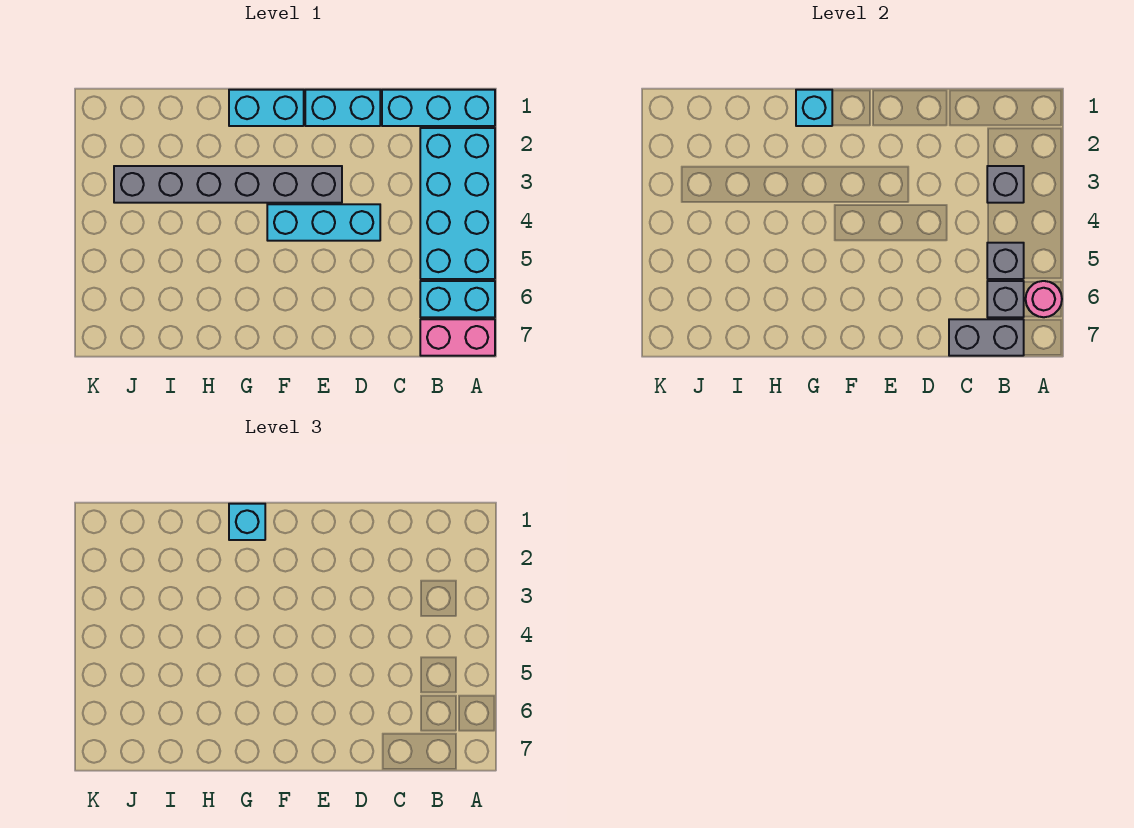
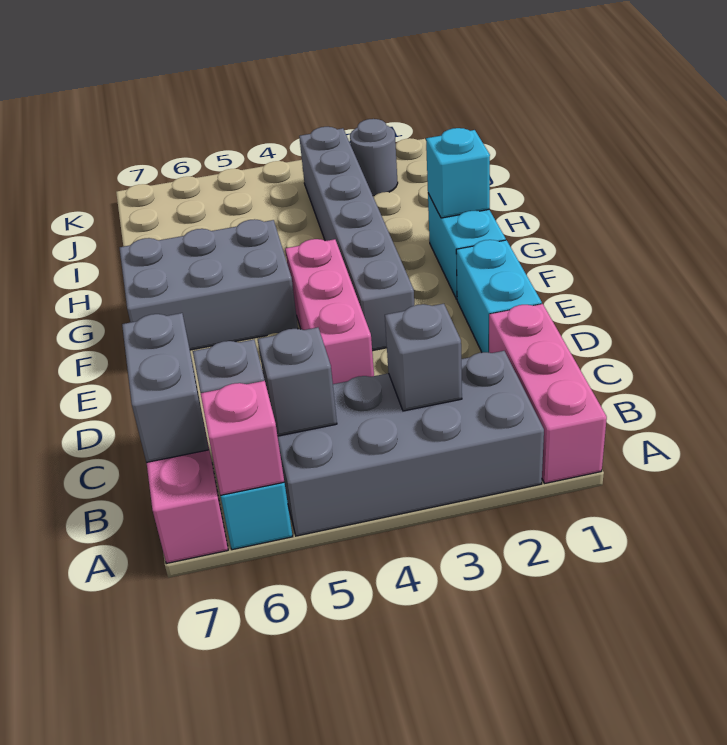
cyan brick A1:C1 level 1 -> pink brick A1:C1 level 1
cyan brick A2:B5 level 1 -> grey brick A2:B5 level 1
pink round brick A6 level 2 -> pink brick A6 level 2
cyan brick D4:F4 level 1 -> pink brick D4:F4 level 1
none -> grey brick F5:G7 level 1
cyan brick G1 level 3 -> none
none -> grey round brick J2 level 1

